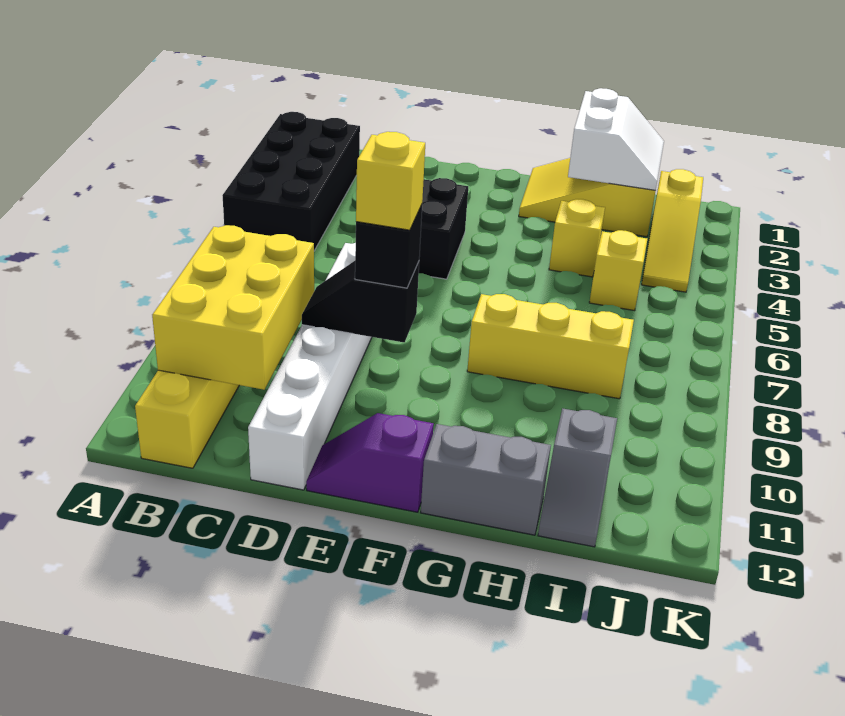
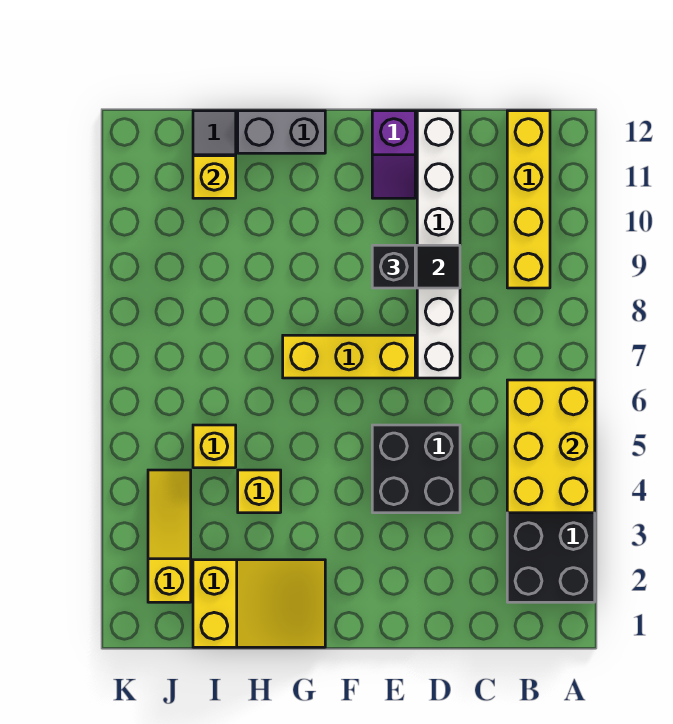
yellow brick B9:C11 level 2 -> yellow brick A4:B6 level 2
yellow brick E9 level 4 -> yellow brick I11 level 2
purple slope E12:F12 level 1 top F -> purple slope E11:E12 level 1 top 12
yellow brick G8:I8 level 1 -> yellow brick E7:G7 level 1
white slope H1:I2 level 2 top H -> none

